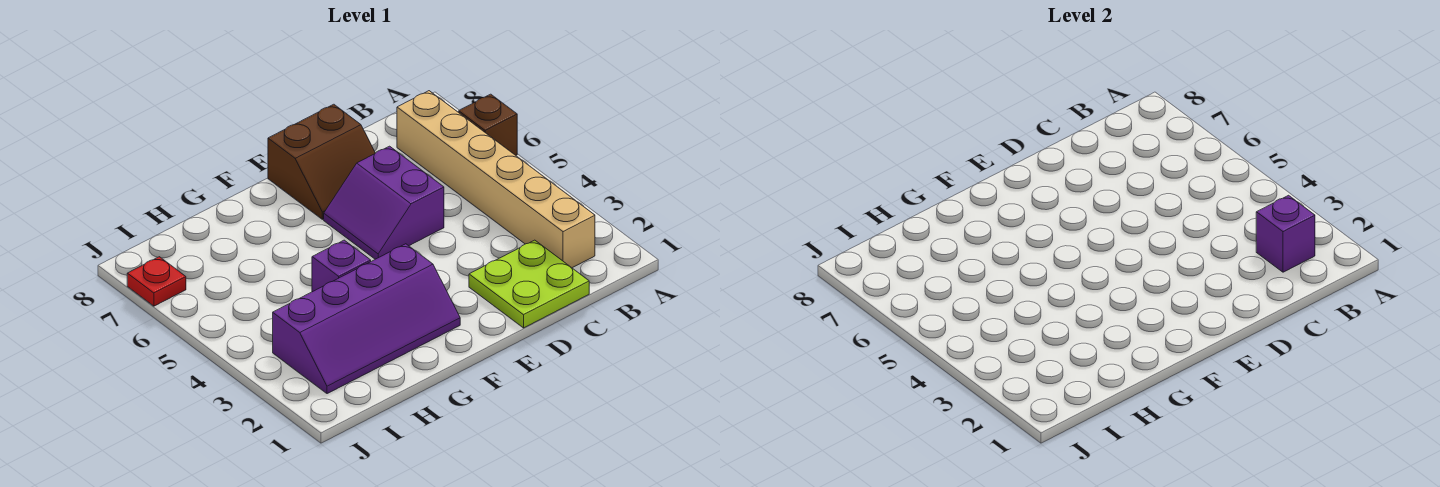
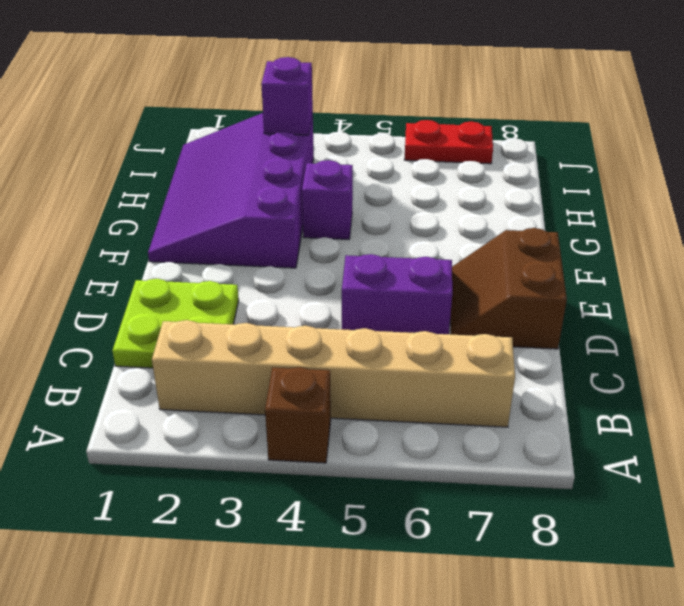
brown brick A6 level 1 -> brown brick A4 level 1
purple brick B2 level 2 -> purple brick I3 level 2
purple slope F2:I3 level 1 top 3 -> purple slope F1:I3 level 1 top 3
red plate J7 level 1 -> red plate J6:J7 level 1

